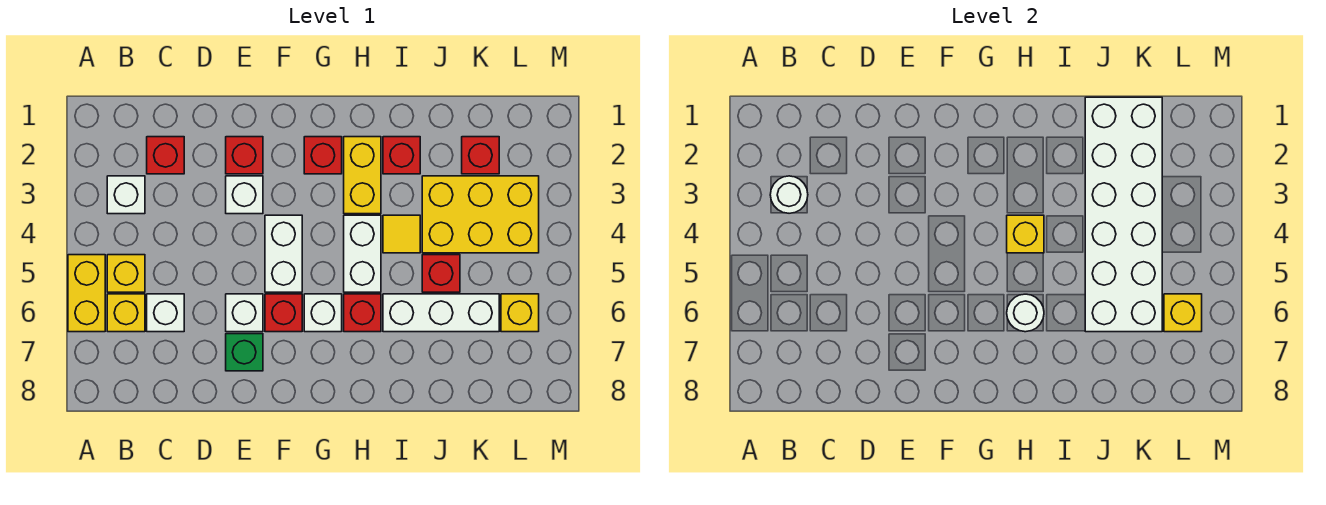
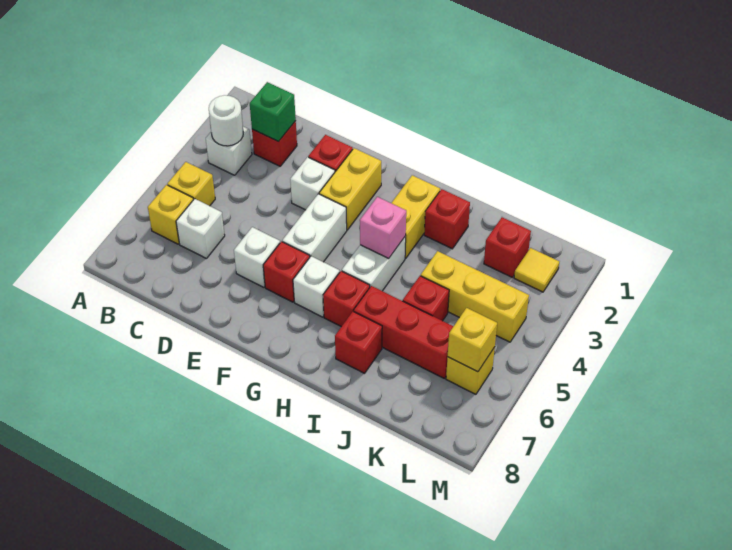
yellow brick A5:A6 level 1 -> yellow brick F2:F3 level 1
green brick E7 level 1 -> green brick C2 level 2
red brick G2 level 1 -> red brick I7 level 1
yellow brick H4 level 2 -> pink brick H4 level 2
white round brick H6 level 2 -> none
yellow tile I4 level 1 -> yellow tile L2 level 1
white brick I6:K6 level 1 -> red brick I6:K6 level 1
white brick J1:K6 level 2 -> none
yellow brick J3:L4 level 1 -> yellow brick J4:L4 level 1

